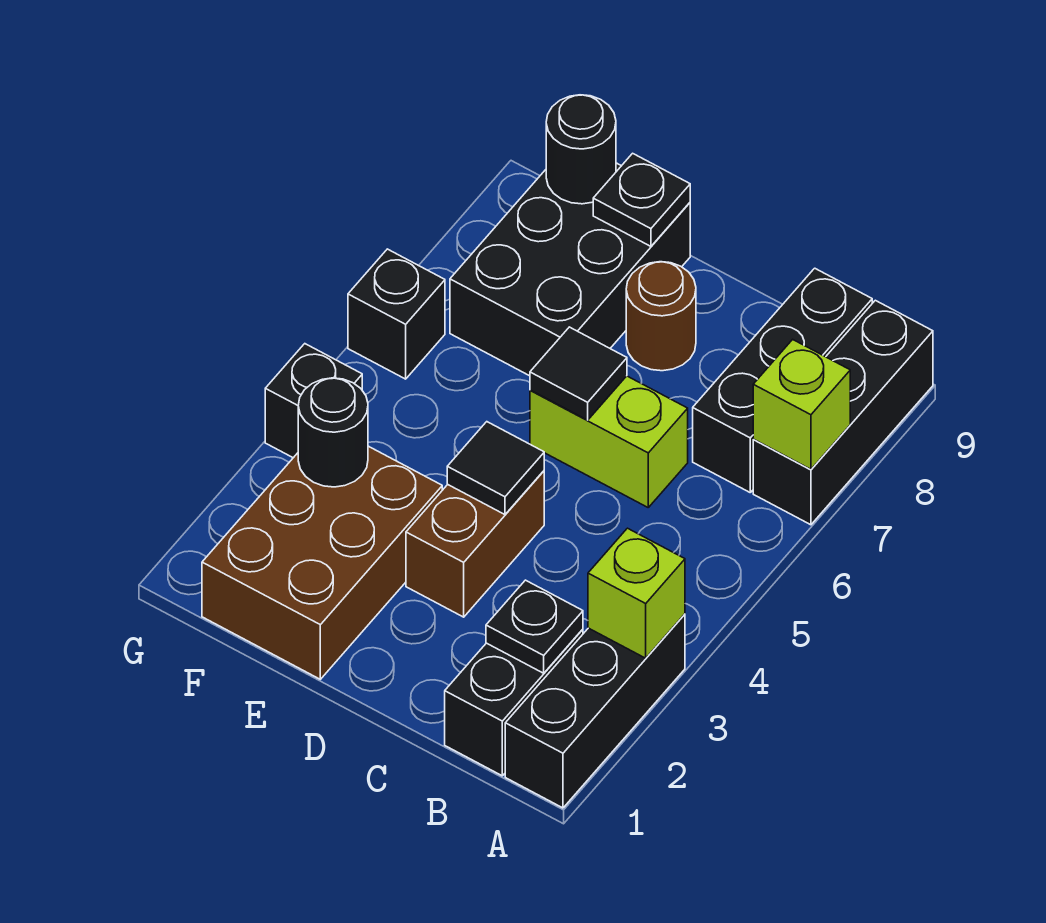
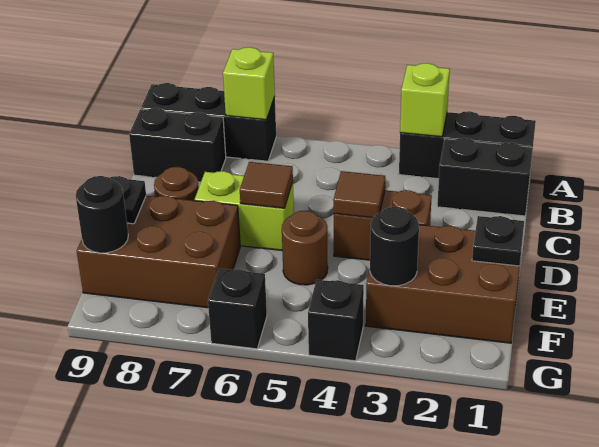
black plate B2 level 2 -> black plate E1 level 2
black brick B7:B9 level 1 -> black brick B8:B9 level 1
lime brick C6:D6 level 1 -> lime brick D6:D7 level 1
black tile D4 level 2 -> brown tile D4 level 2
black tile D6 level 2 -> brown tile D6 level 2
none -> brown round brick E5 level 1
black brick E7:F9 level 1 -> brown brick E7:F9 level 1

